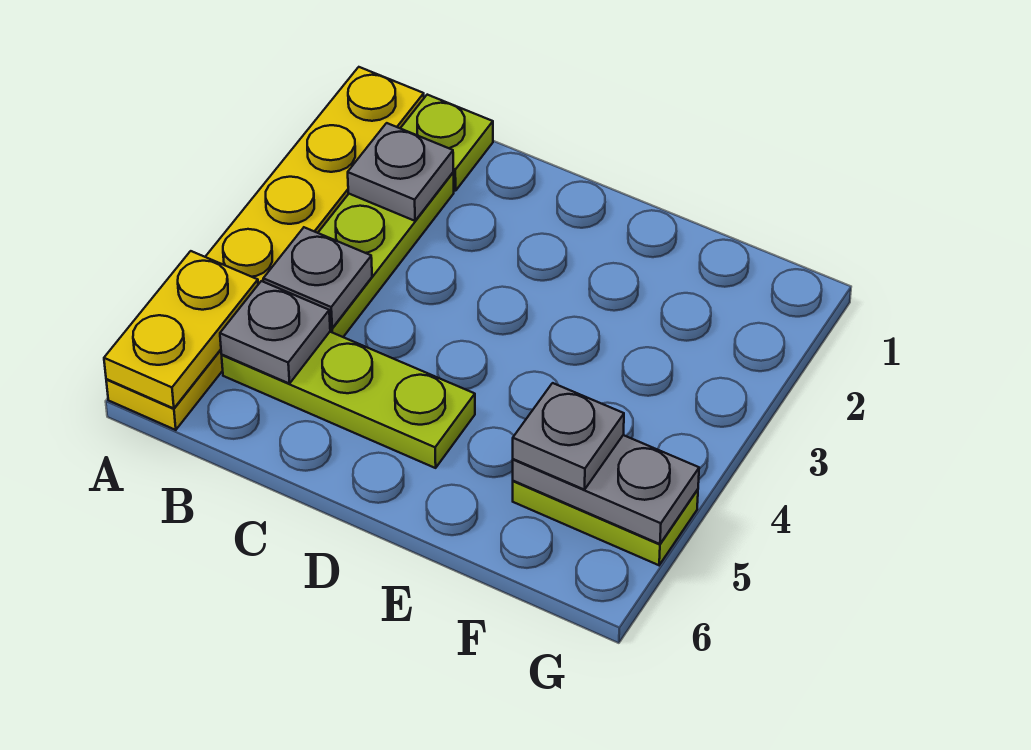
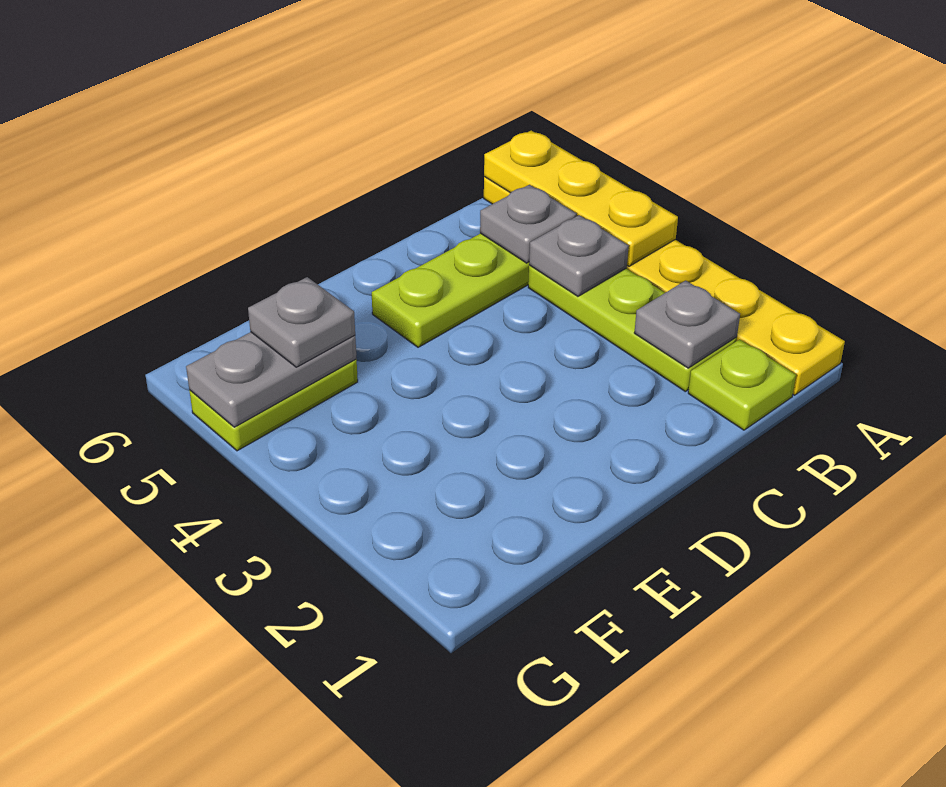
yellow plate A5:A6 level 2 -> yellow plate A4:A6 level 2

